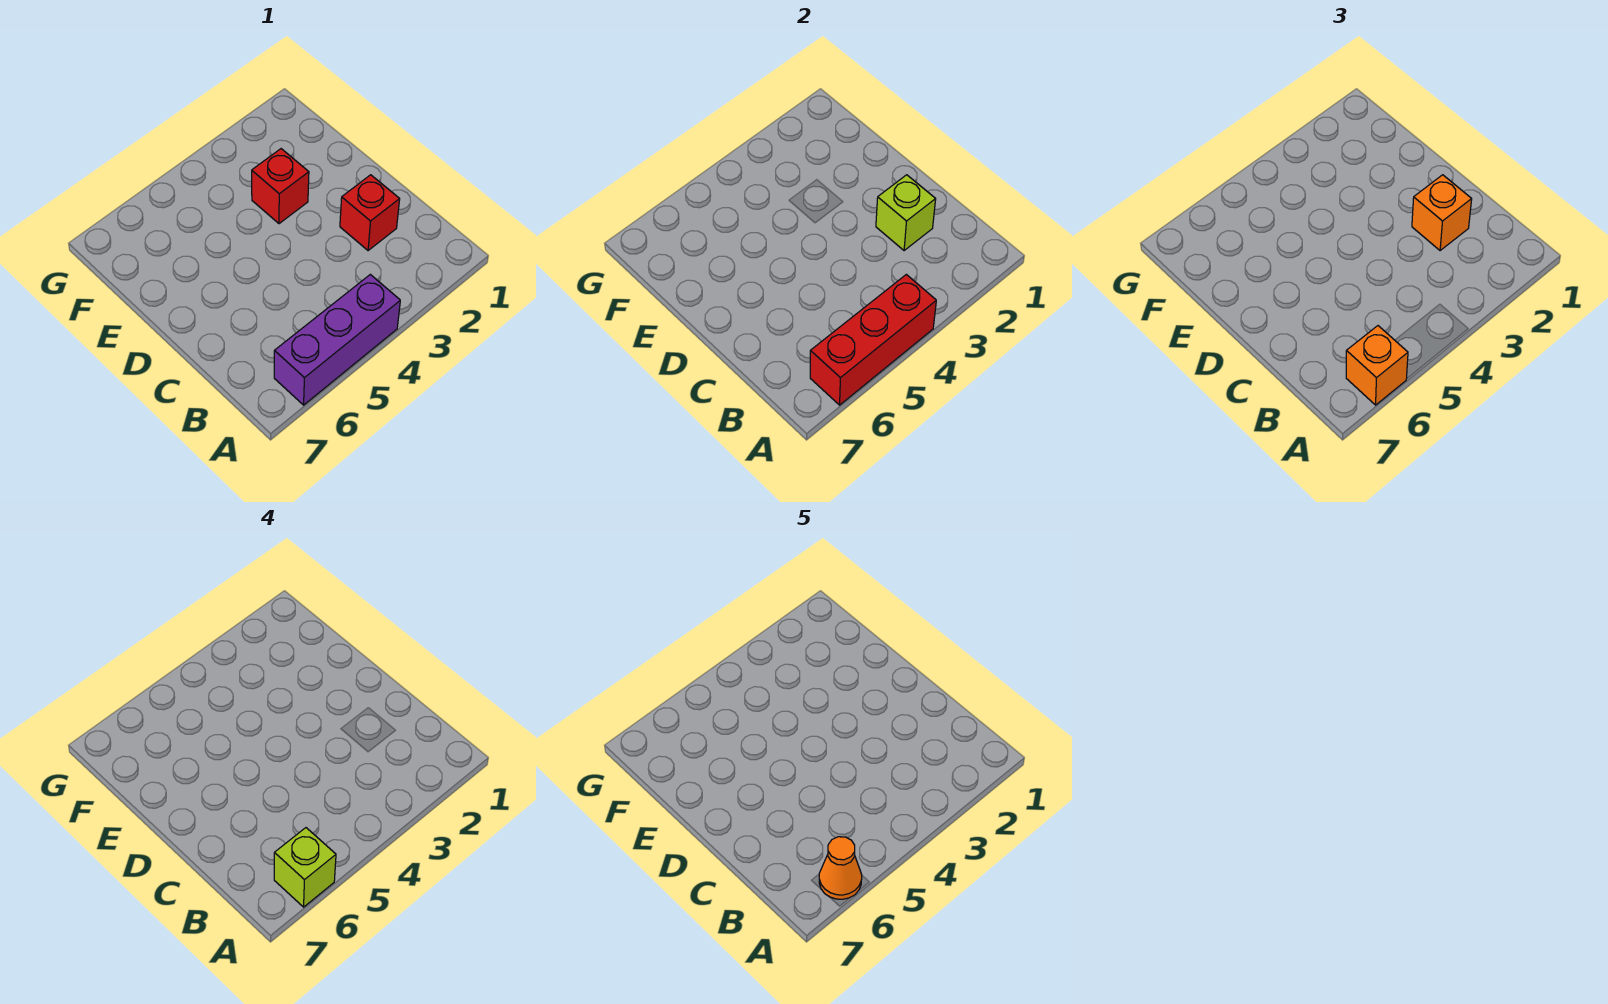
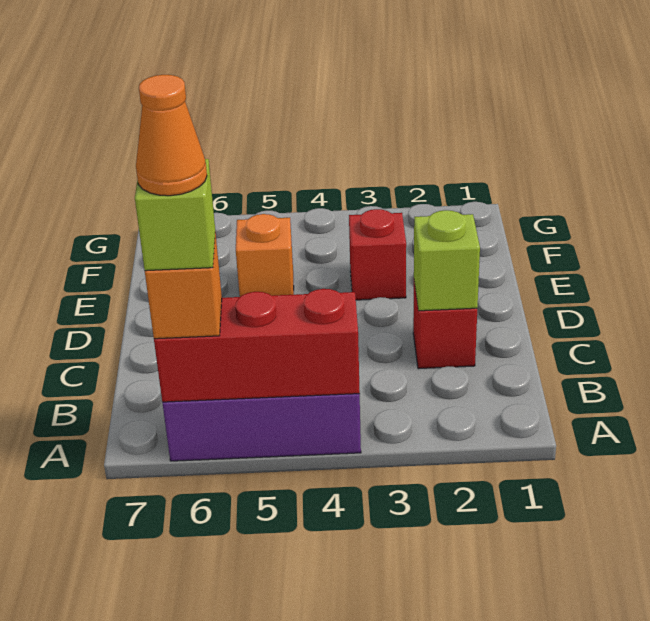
orange brick C2 level 3 -> orange brick E5 level 1

